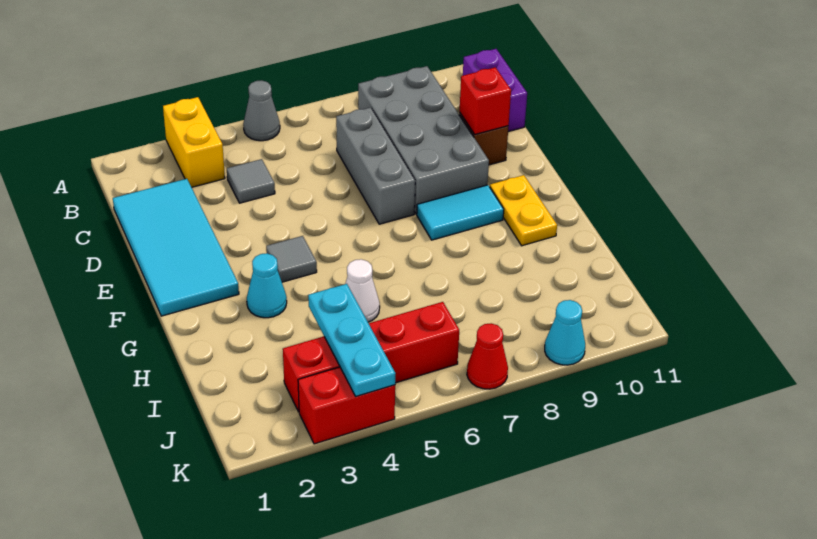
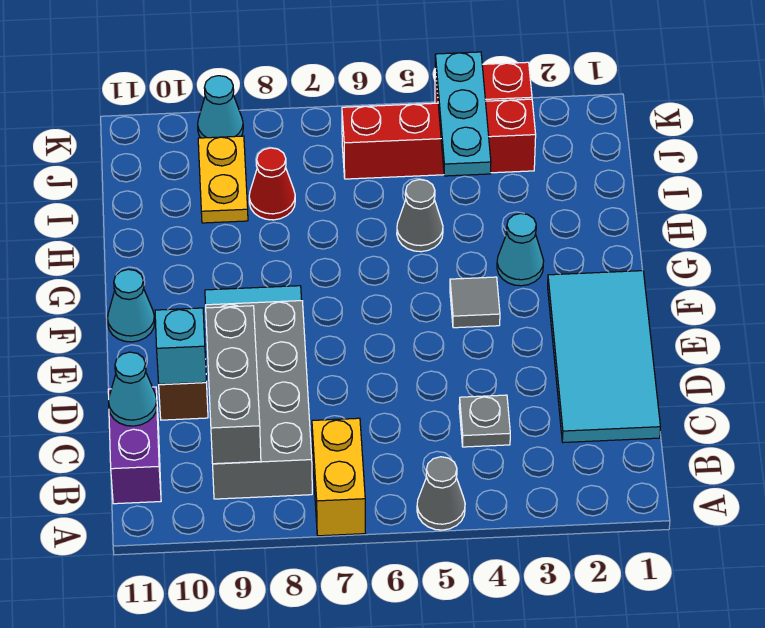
yellow brick A3:B3 level 1 -> yellow brick A7:B7 level 1
grey tile C4 level 1 -> grey plate C4 level 1
grey brick C7:E7 level 1 -> grey brick B9:D9 level 2
none -> cyan cone C11 level 2
red brick D10 level 2 -> cyan brick D10 level 2
yellow plate F10:G10 level 1 -> yellow plate I9:J9 level 1
none -> cyan cone F11 level 1
white cone H5 level 1 -> grey cone H5 level 1
red cone K7 level 1 -> red cone I8 level 1

